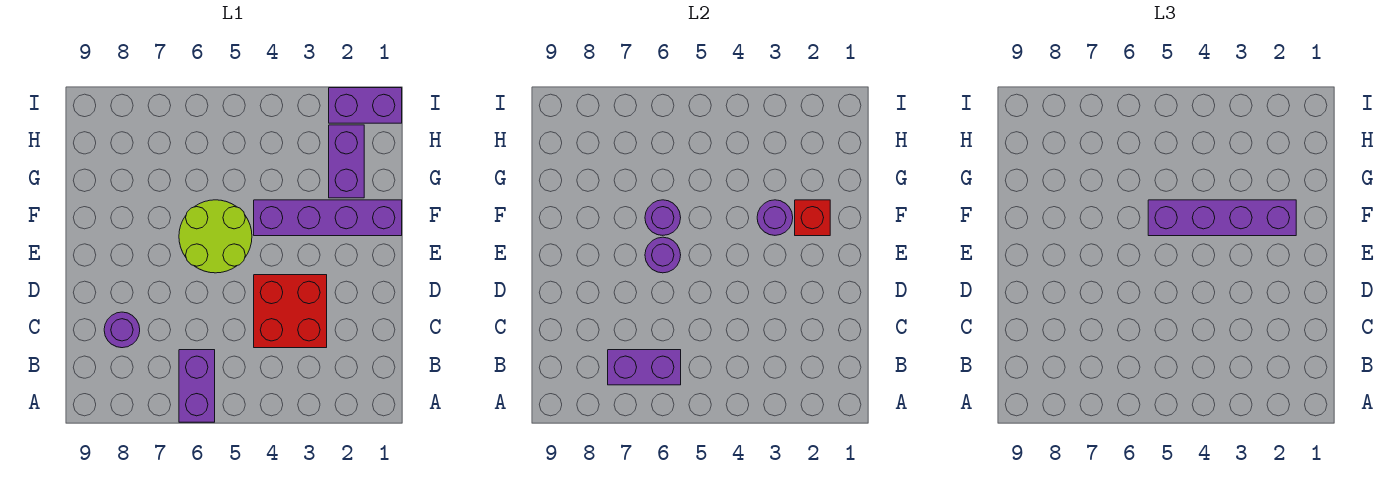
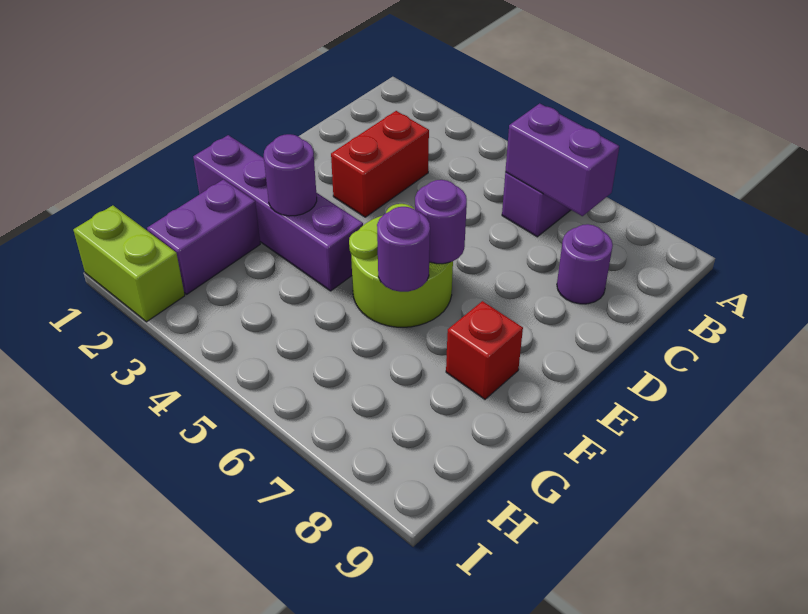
red brick C3:D4 level 1 -> red brick C3:D3 level 1
red brick F2 level 2 -> red brick F8 level 1
purple brick F2:F5 level 3 -> none
purple brick I1:I2 level 1 -> lime brick I1:I2 level 1

